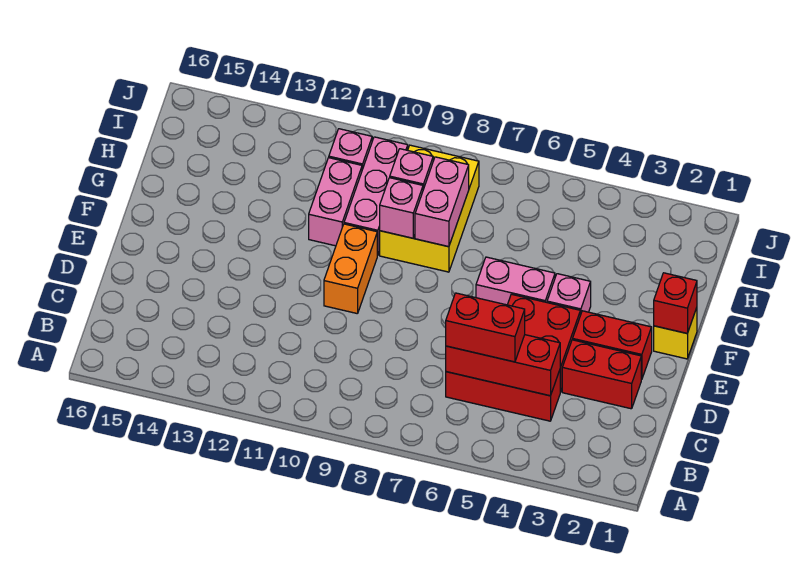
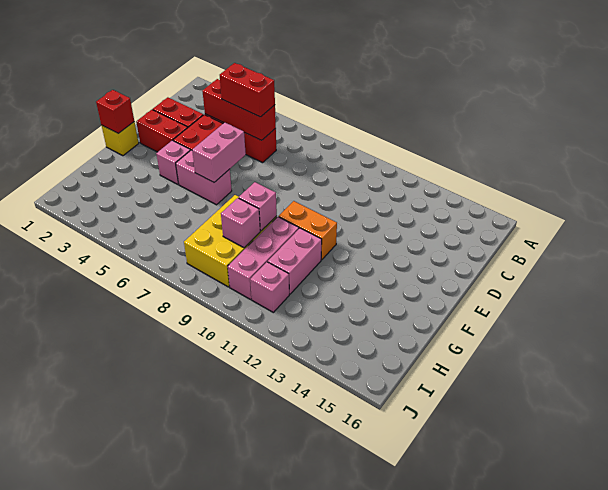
orange brick E10:F10 level 1 -> orange brick F10:F11 level 1
pink brick G8:H8 level 2 -> pink brick E6:F6 level 2

